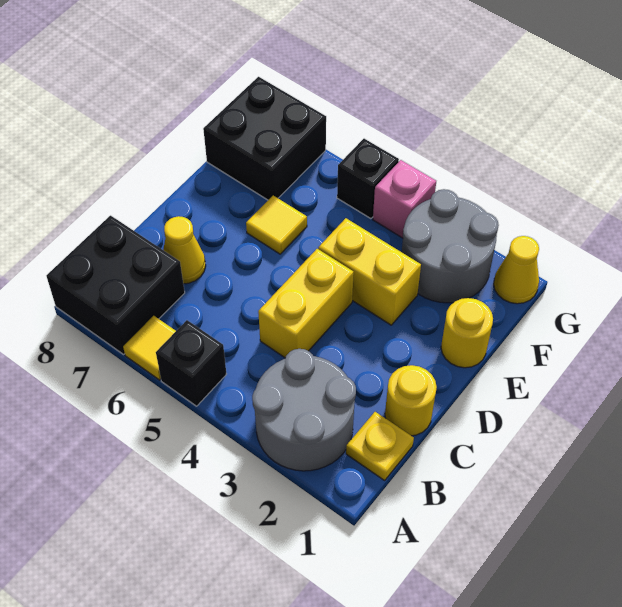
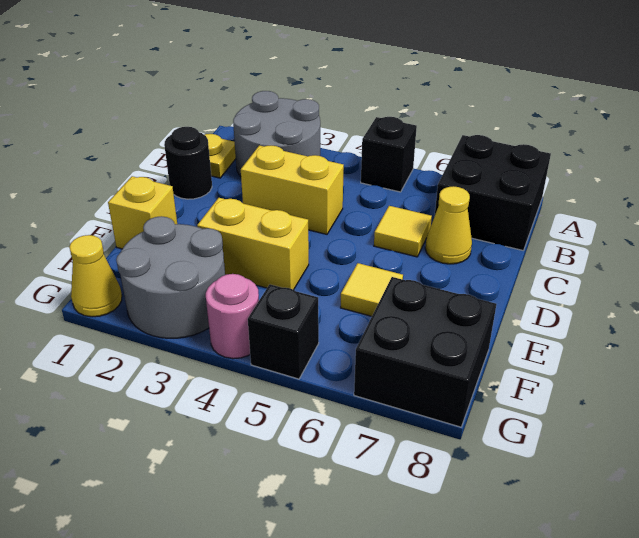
yellow tile A6 level 1 -> yellow tile C6 level 1
yellow round brick C1 level 1 -> black round brick C1 level 1
yellow brick C4:D4 level 1 -> yellow brick C3:C4 level 1
yellow round brick E1 level 1 -> yellow brick E1 level 1
pink brick G4 level 1 -> pink round brick G4 level 1

